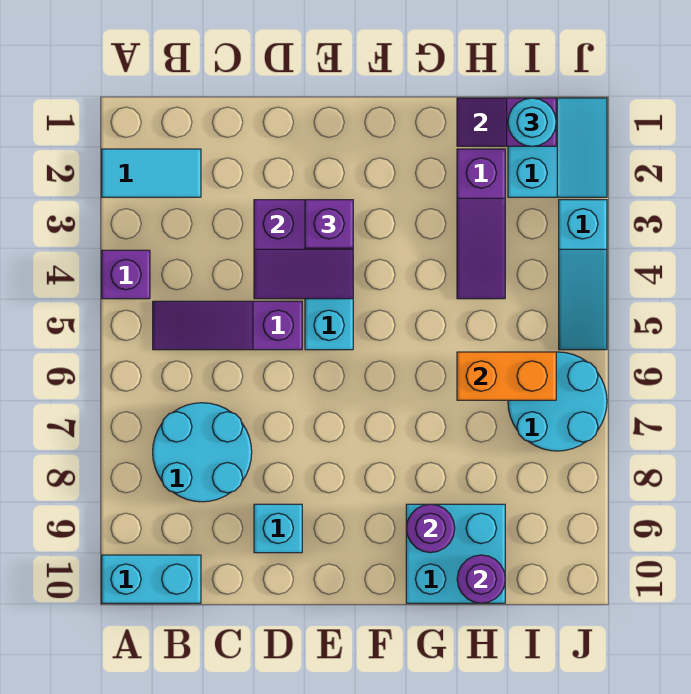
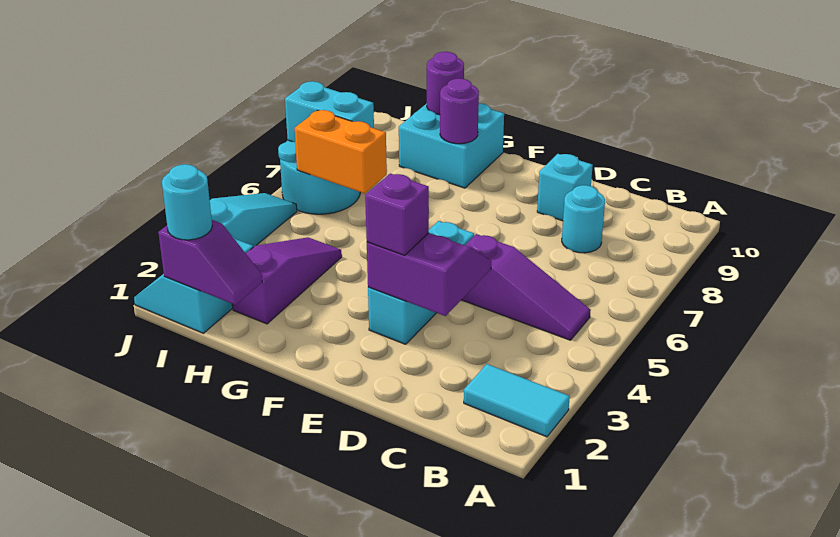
purple brick A4 level 1 -> none
cyan brick A10:B10 level 1 -> cyan brick I7:J7 level 2
cyan round brick B7:C8 level 1 -> cyan round brick C8 level 1

